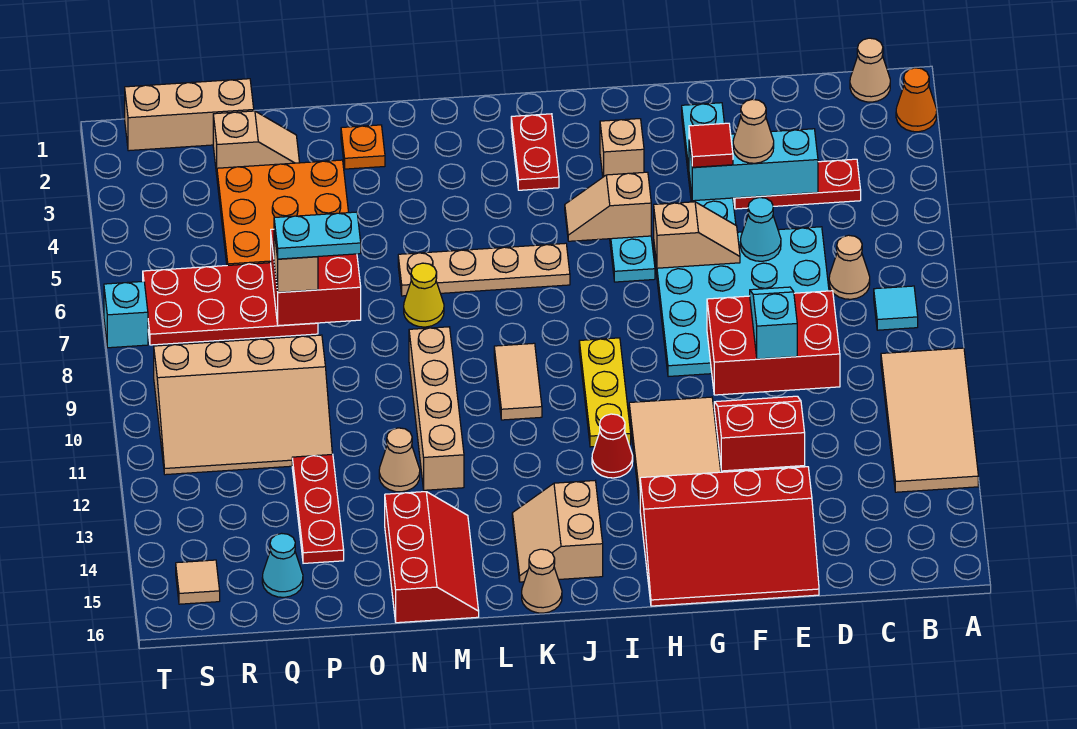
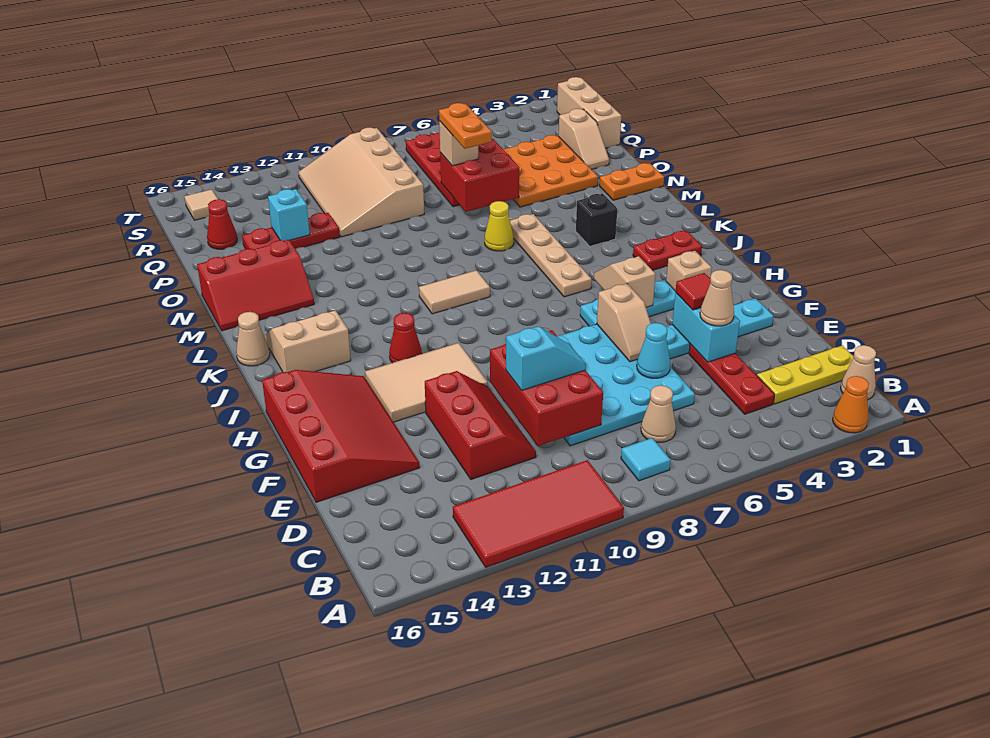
tan tile A10:B13 level 1 -> red tile A10:B13 level 1
cyan brick D4:F4 level 2 -> cyan brick E4:F4 level 2
red slope E11:F12 level 1 top 12 -> red slope D11:F12 level 1 top 12
red slope E14:H16 level 1 top 14 -> red slope E14:H16 level 1 top 16
yellow plate I9:I11 level 1 -> yellow plate C1:C3 level 1
none -> black brick L4 level 1
tan brick M9:M12 level 1 -> none
orange plate N2 level 1 -> orange plate N1:N2 level 1
tan cone N12 level 1 -> none
cyan plate O7:P7 level 4 -> orange plate O7:P7 level 4
cyan cone Q15 level 1 -> red cone Q15 level 1
cyan brick T7 level 1 -> cyan brick P13 level 2

